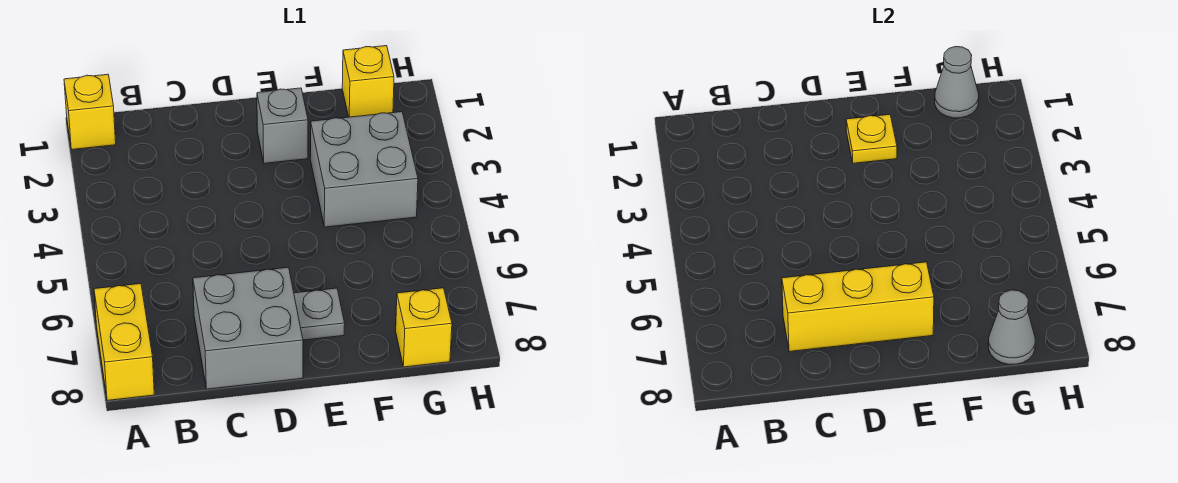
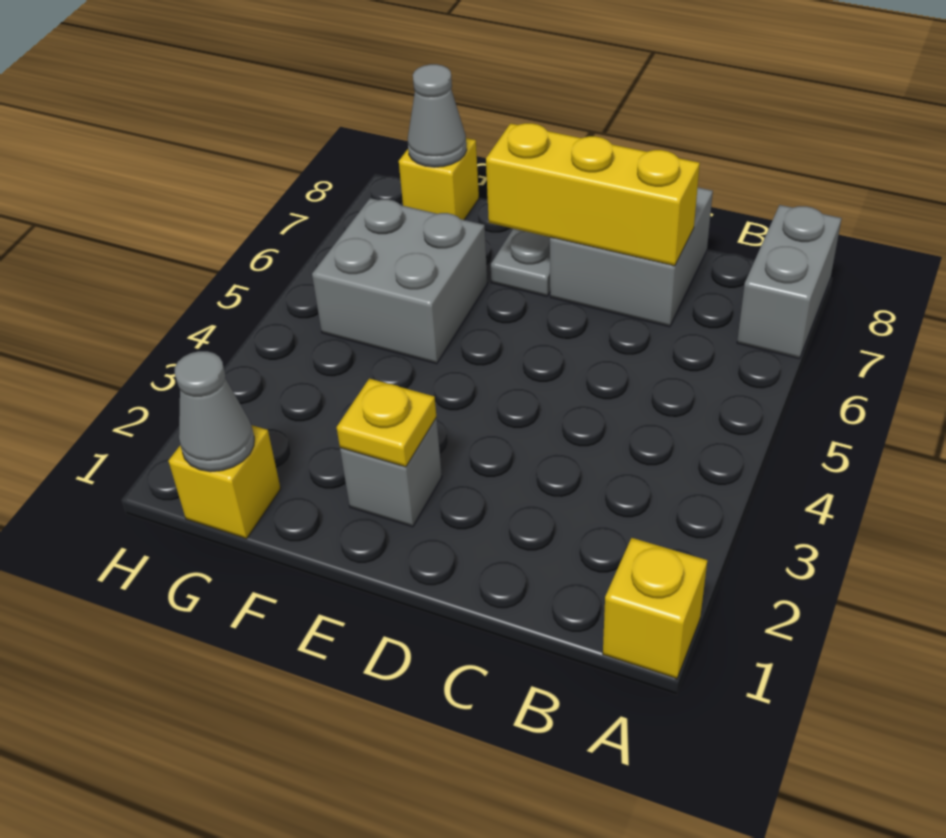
yellow brick A7:A8 level 1 -> grey brick A7:A8 level 1
grey brick F3:G4 level 1 -> grey brick F5:G6 level 1

